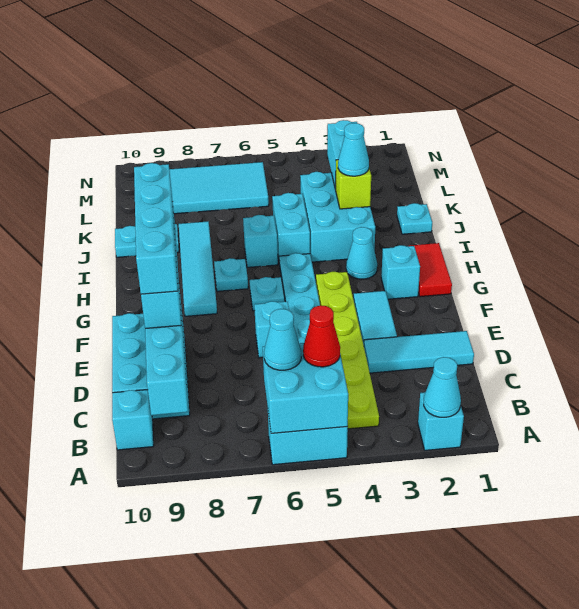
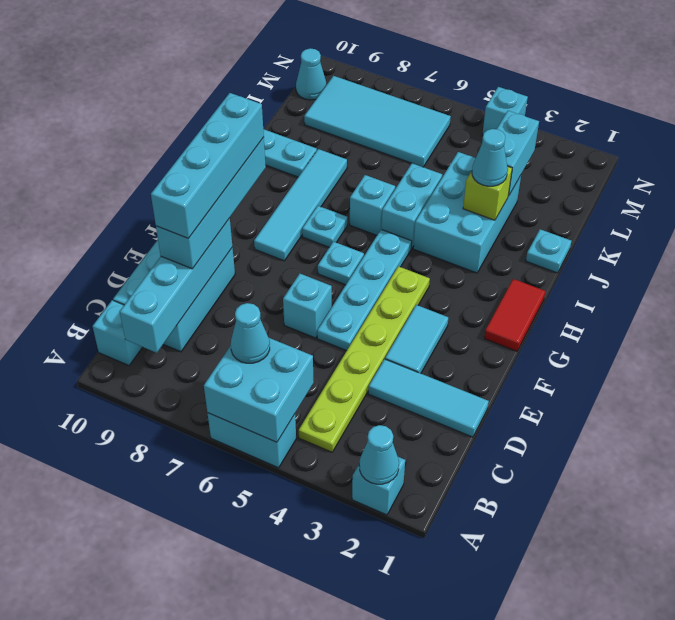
red cone B5 level 3 -> none
cyan brick G2 level 1 -> cyan brick N4 level 1
cyan cone H3 level 1 -> cyan cone M10 level 1

